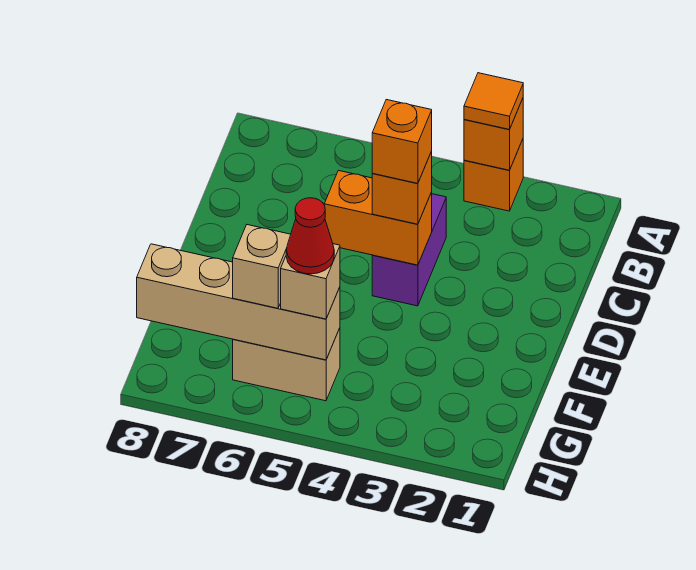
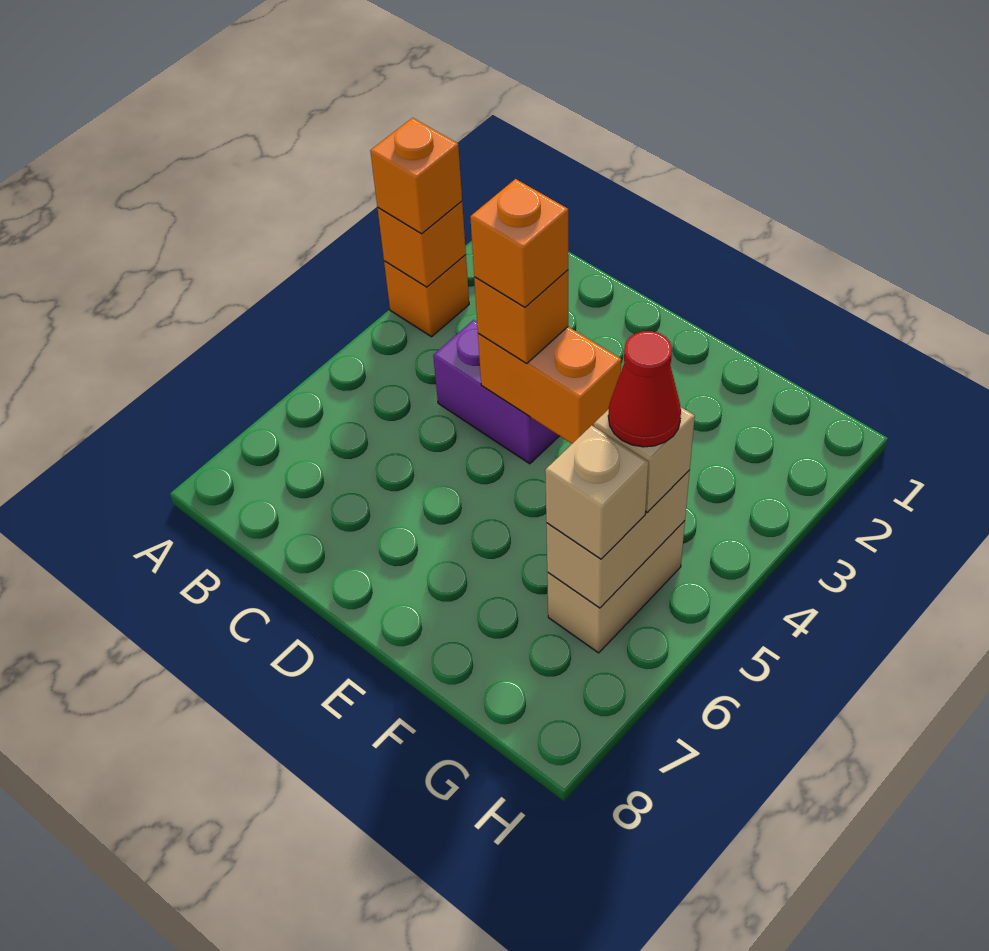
orange tile A3 level 3 -> orange brick A3 level 3
orange brick D4:D5 level 2 -> orange brick D4:E4 level 2
tan brick G5:G8 level 2 -> tan brick G5:G6 level 2

